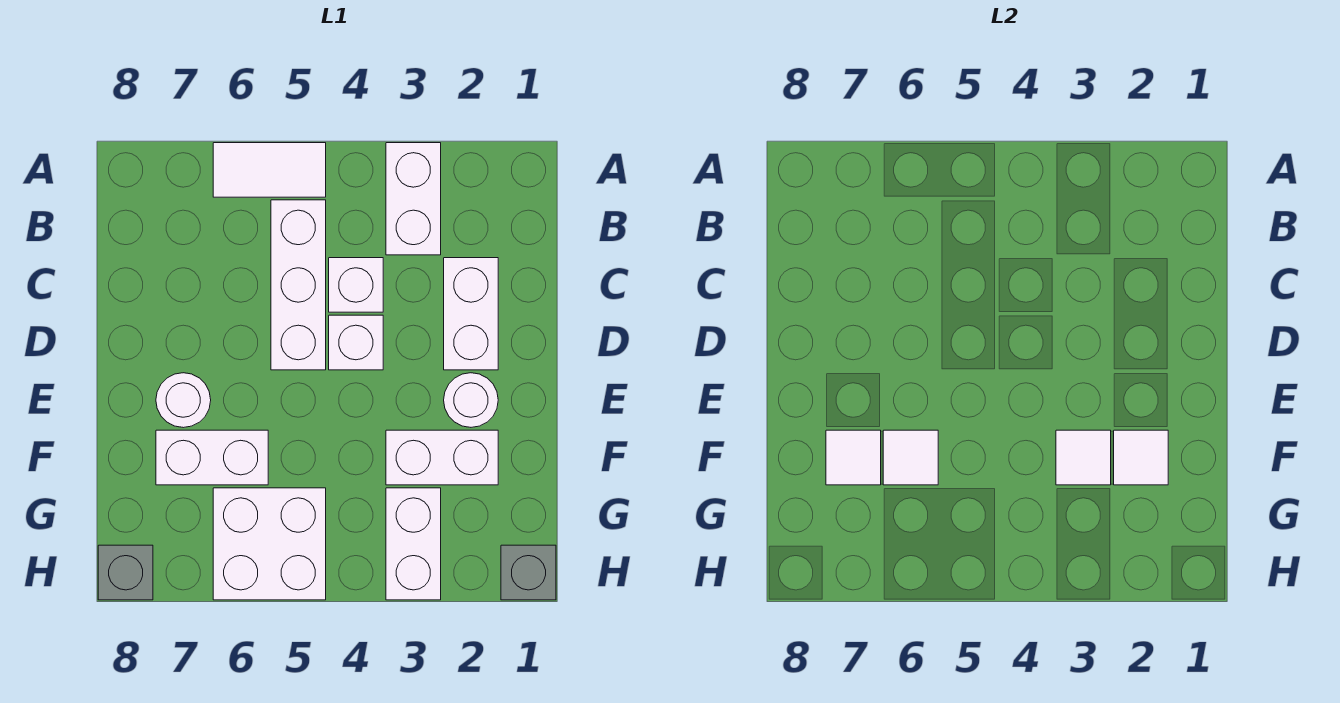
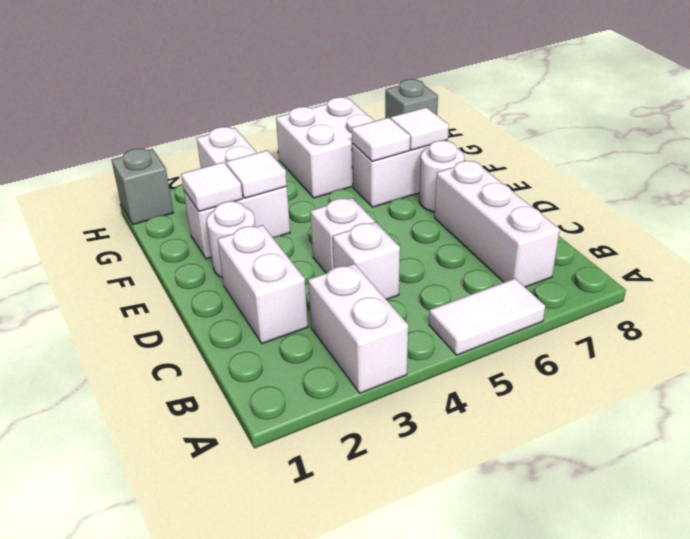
white brick B5:D5 level 1 -> white brick B7:D7 level 1

